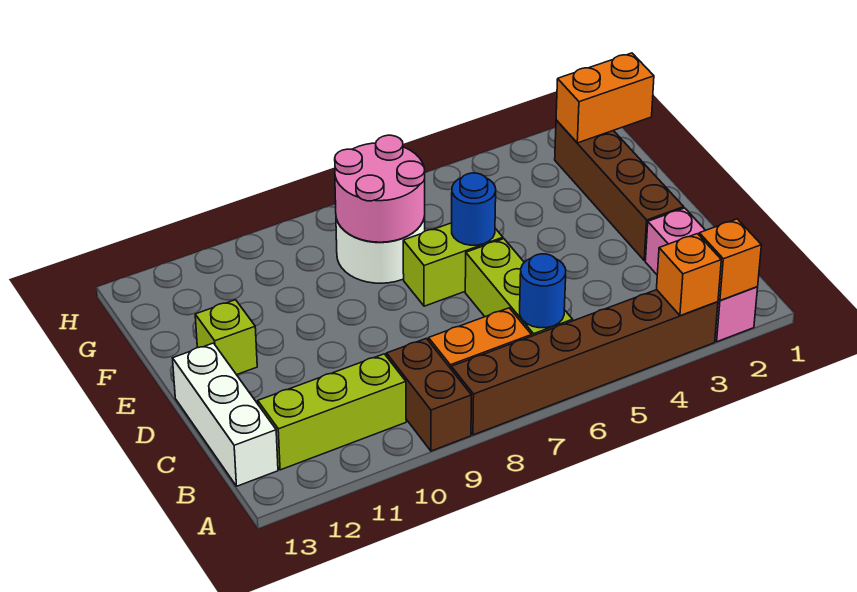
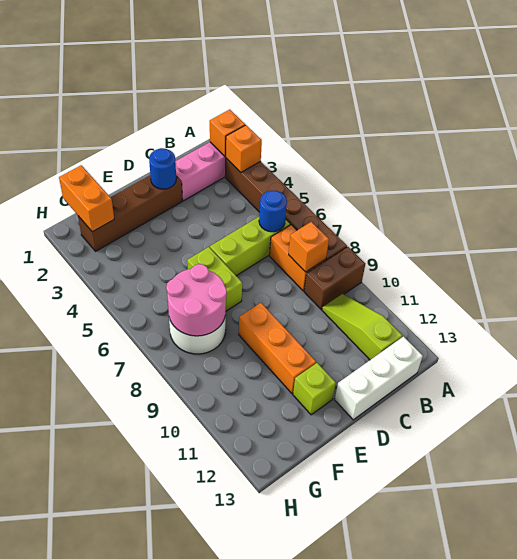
none -> orange brick B8 level 2
lime brick B10:B12 level 1 -> lime slope B10:B12 level 1 top 12
blue round brick E6 level 2 -> blue round brick D2 level 2
none -> orange brick E9:E11 level 1

